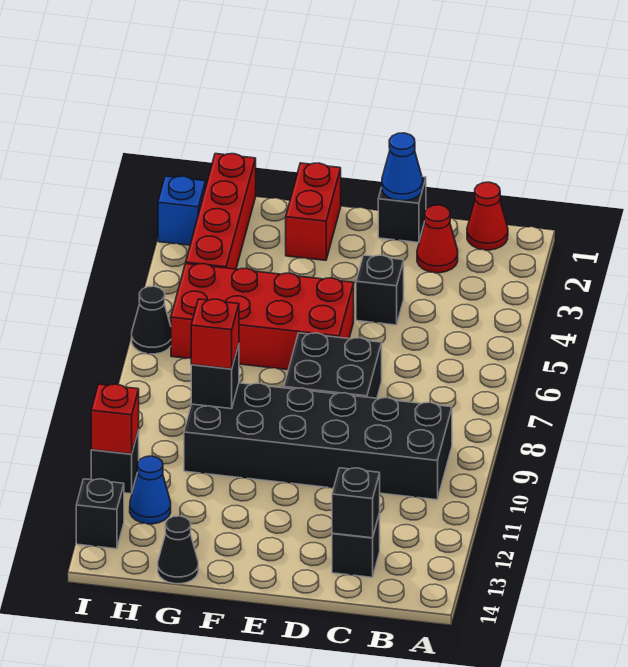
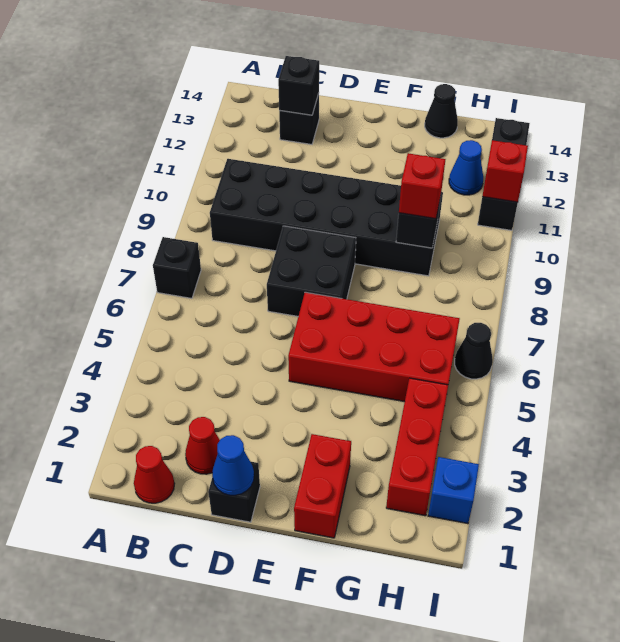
black brick D4 level 1 -> black brick A7 level 1
red brick H1:H4 level 1 -> red brick H2:H4 level 1

